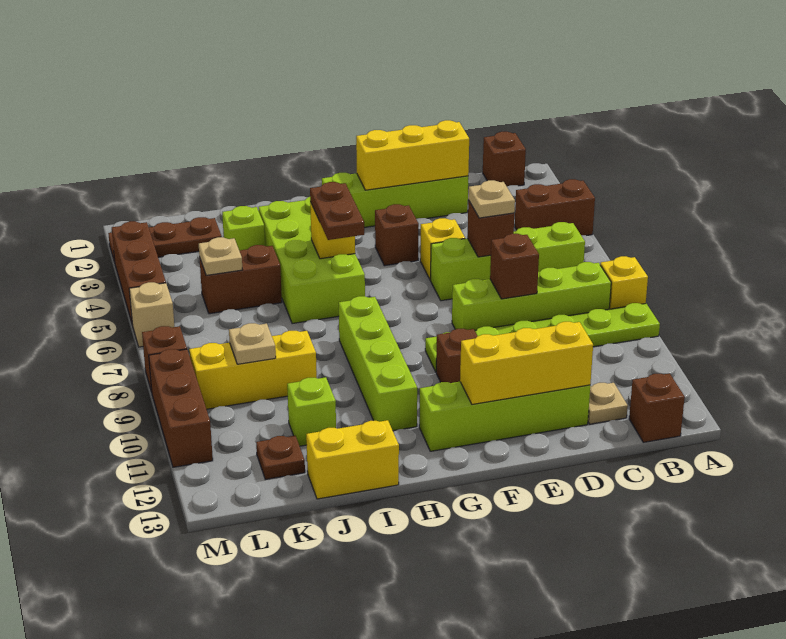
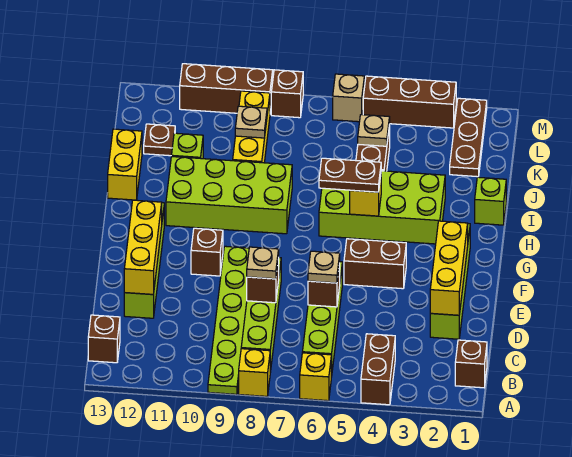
tan plate C12 level 1 -> tan plate D8 level 3
yellow brick E5 level 1 -> yellow brick A6 level 1
brown brick F4 level 1 -> brown brick F4:F5 level 1
lime brick H8:H11 level 1 -> lime brick H8:I11 level 1
lime brick J3 level 1 -> lime brick I1 level 1

